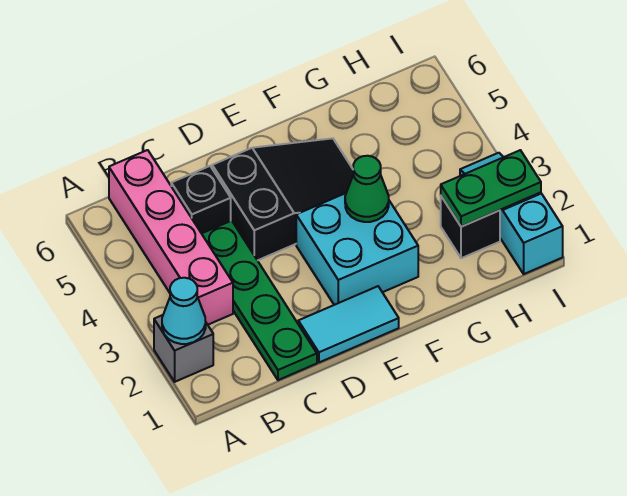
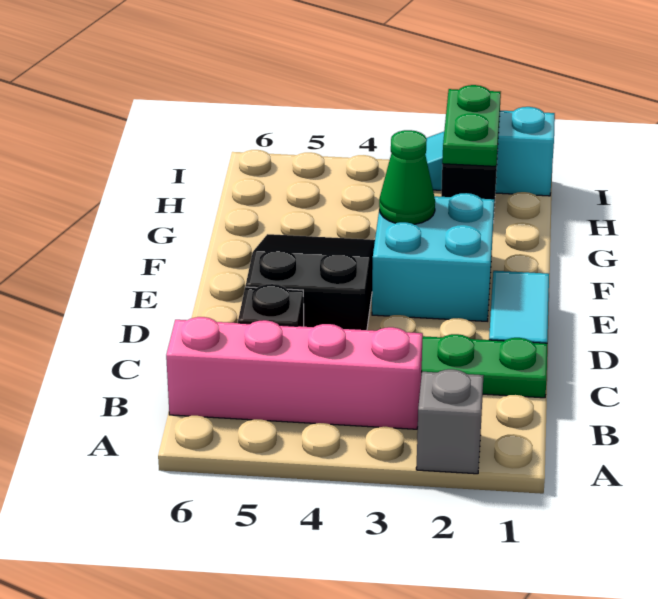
cyan cone A2 level 2 -> none

